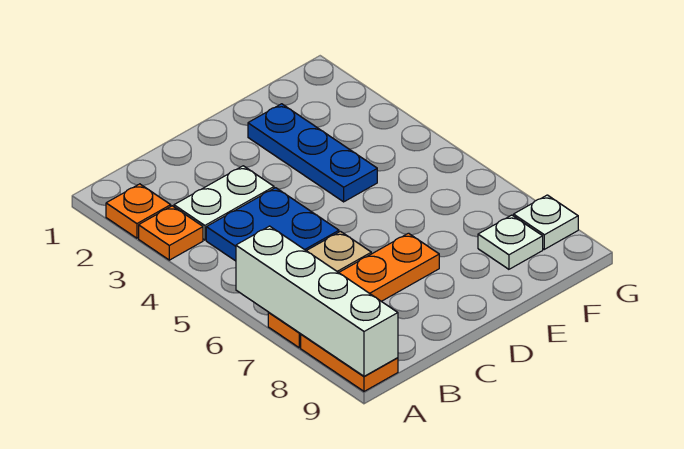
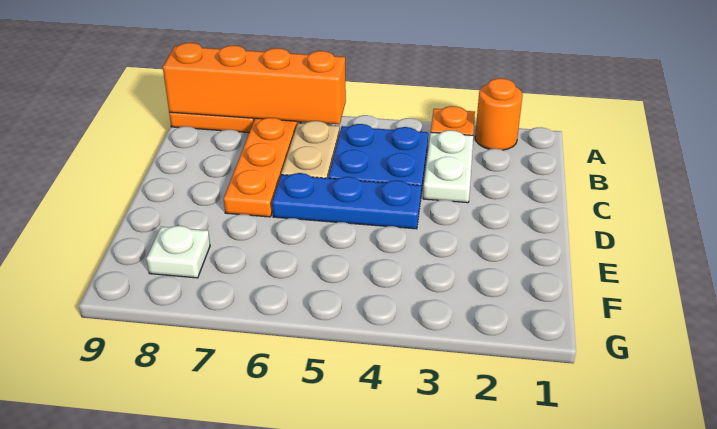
orange plate A2 level 1 -> orange round brick A2 level 1
white brick A6:A9 level 2 -> orange brick A6:A9 level 2
blue plate E2:E4 level 1 -> blue plate D4:D6 level 1
white plate G8 level 1 -> none

